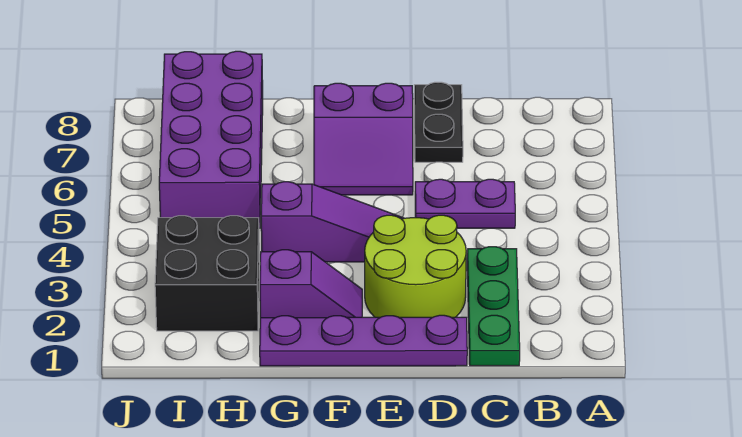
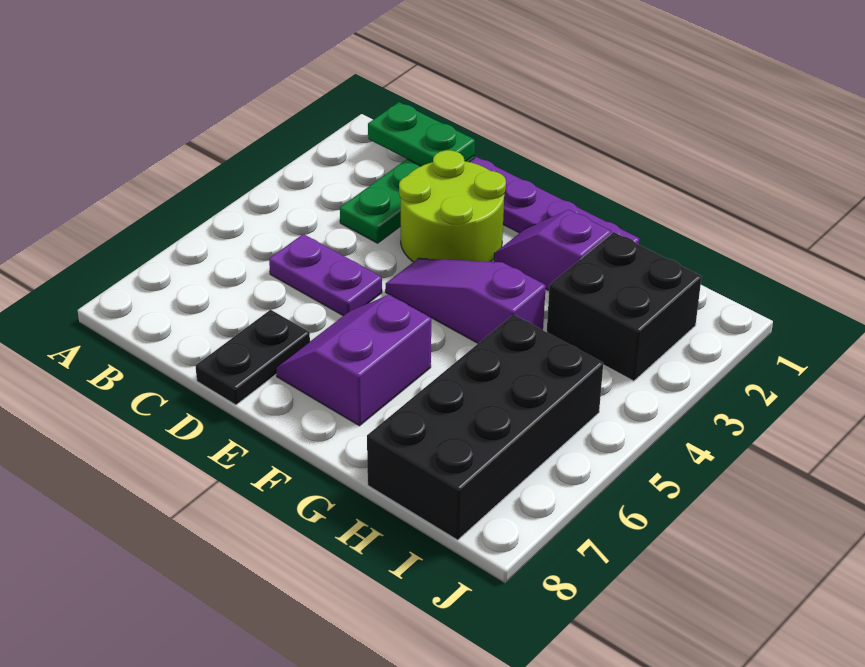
none -> green plate B1:C1 level 2
purple slope E6:F7 level 1 top 7 -> purple slope E6:F7 level 1 top F
purple brick H5:I8 level 1 -> black brick H5:I8 level 1

